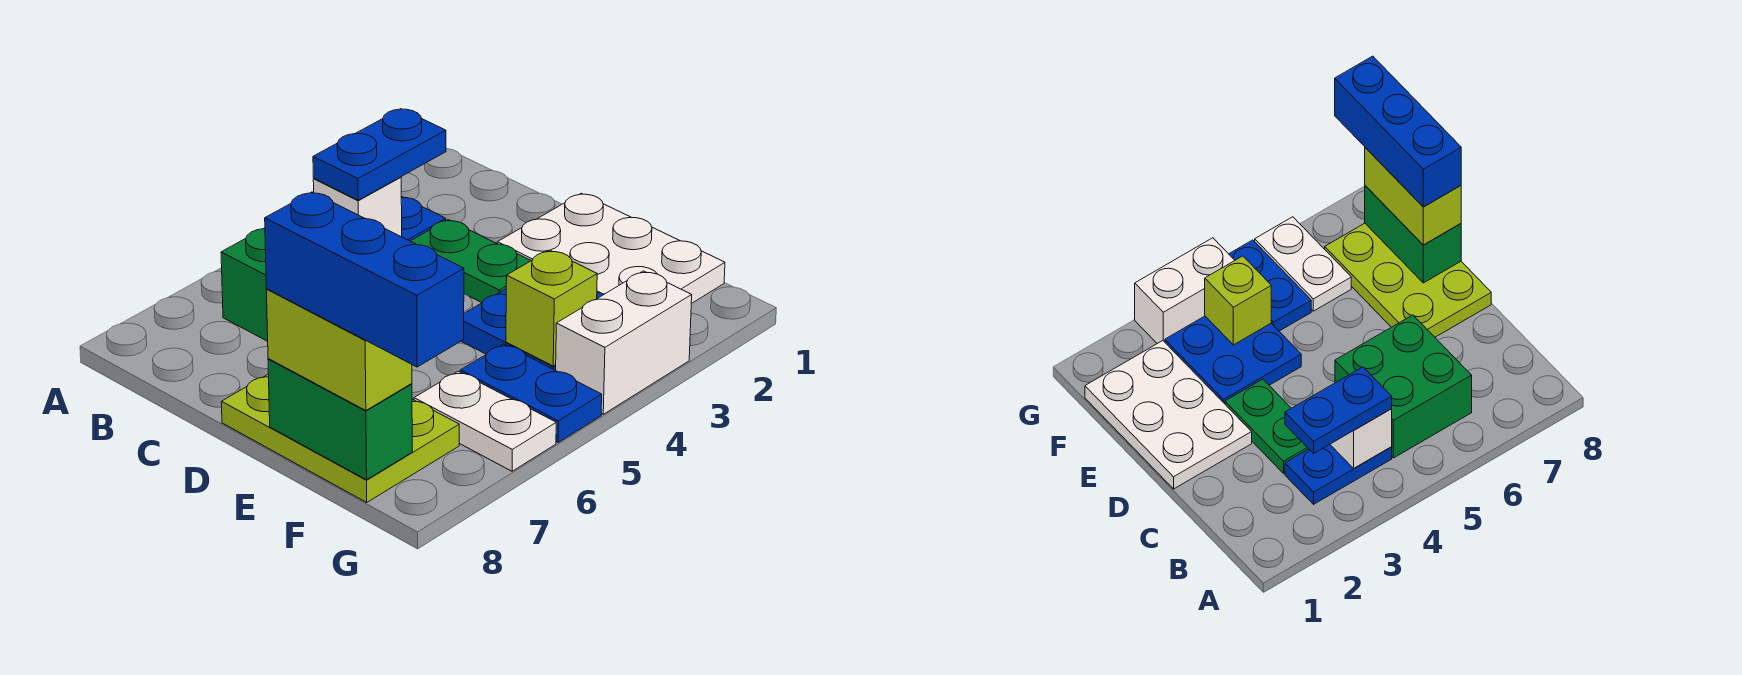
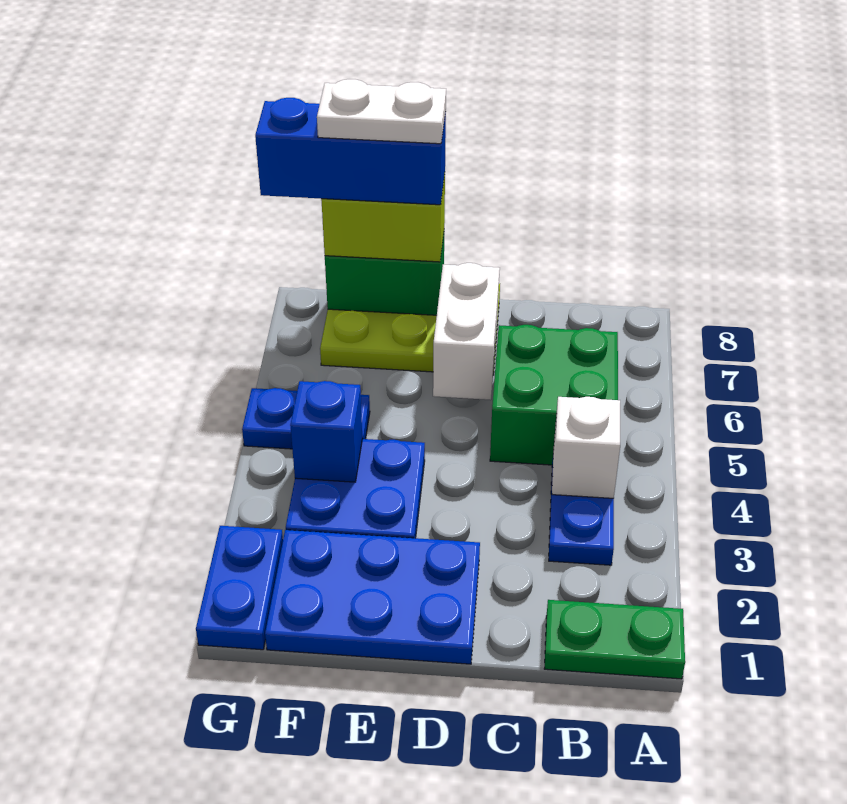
blue plate B3:B4 level 3 -> blue plate G1:G2 level 1
green plate C3:D3 level 1 -> green plate A1:B1 level 1
white plate D1:F2 level 1 -> blue plate D1:F2 level 1
lime brick F4 level 2 -> blue brick F4 level 2
white plate F6:G6 level 1 -> white plate E8:F8 level 5
white brick G3:G4 level 1 -> white brick D6:D7 level 2

